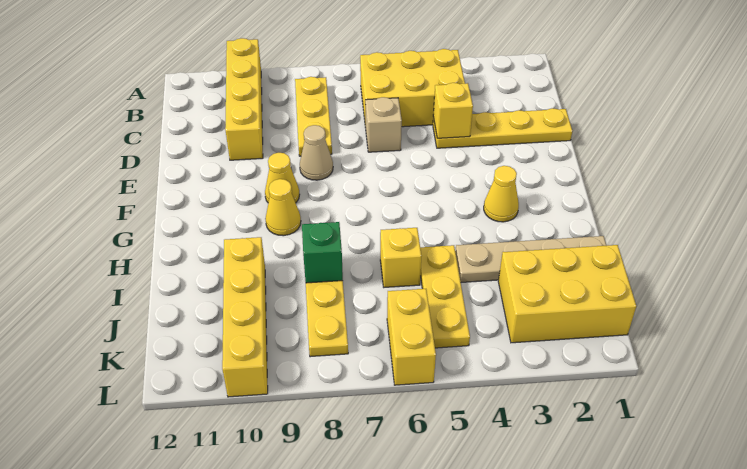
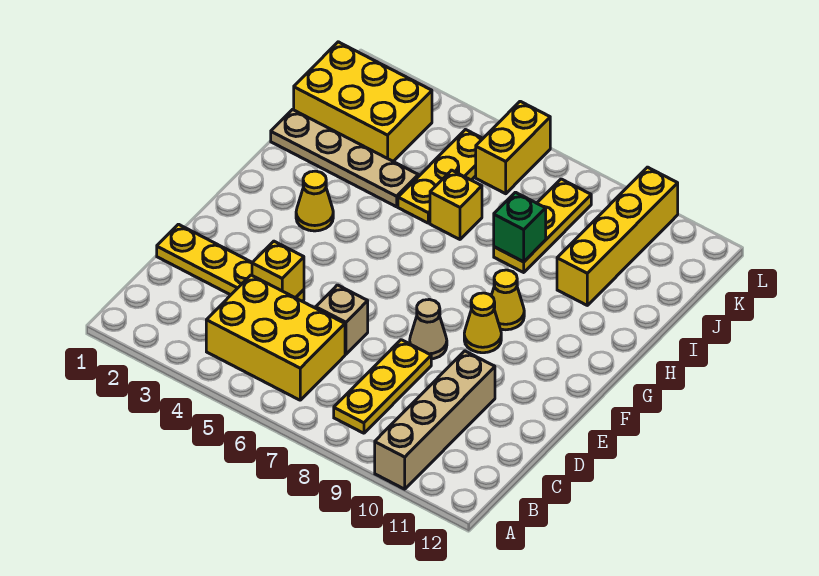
yellow brick A10:D10 level 1 -> tan brick A10:D10 level 1

